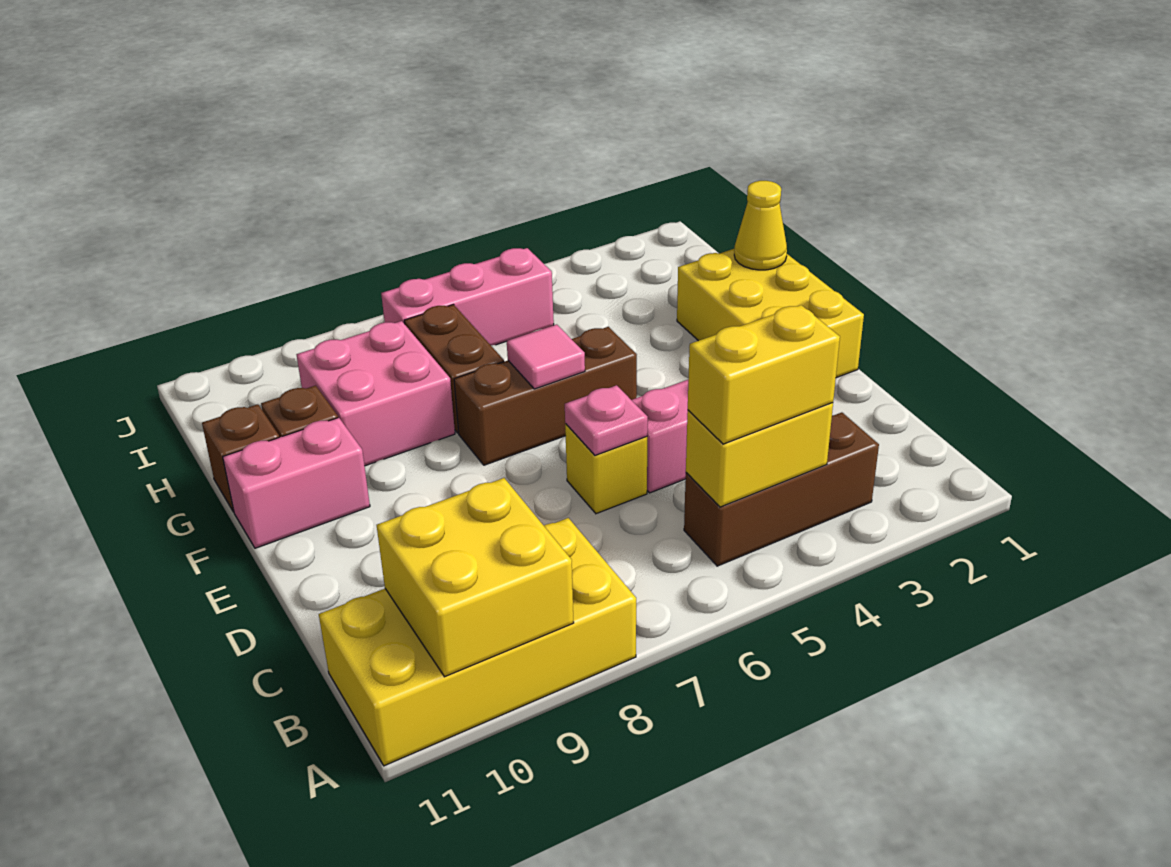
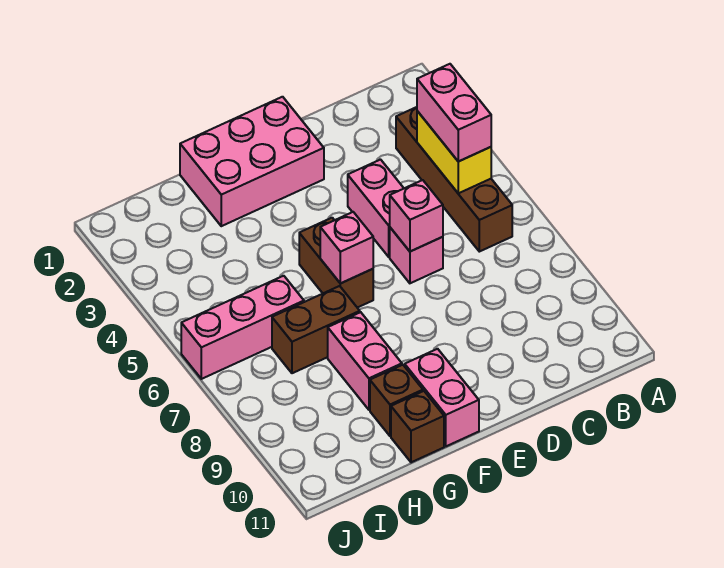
yellow brick A8:B11 level 1 -> none
yellow brick A9:B10 level 2 -> none
brown brick B3:B5 level 1 -> brown brick B3:B6 level 1
yellow brick B4:B5 level 3 -> pink brick B4:B5 level 3
yellow brick D6 level 1 -> pink brick D6 level 1
pink plate D6 level 2 -> pink brick D6 level 2
yellow brick E1:G2 level 1 -> pink brick E1:G2 level 1
brown brick F5:F7 level 1 -> brown brick F5:F6 level 1
pink tile F6 level 2 -> pink brick F6 level 2
yellow cone G1 level 2 -> none
pink brick G8:H9 level 1 -> pink brick G8:G9 level 1
pink brick I5:I7 level 1 -> pink brick H6:J6 level 1

